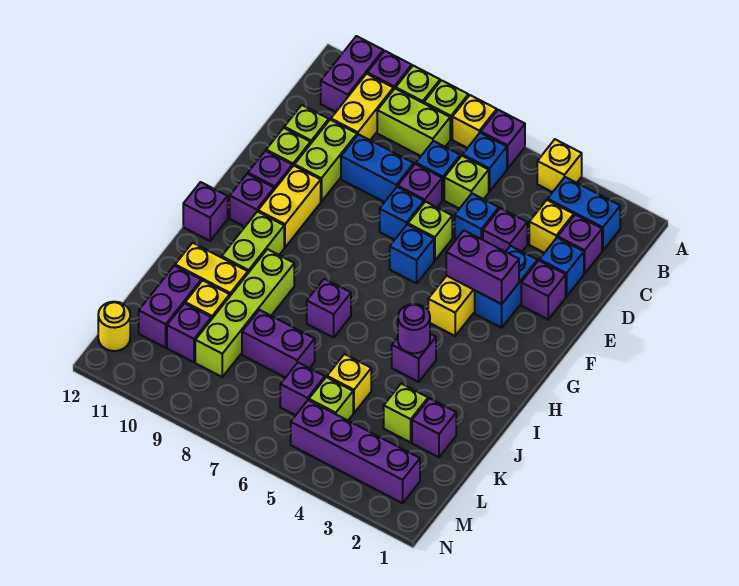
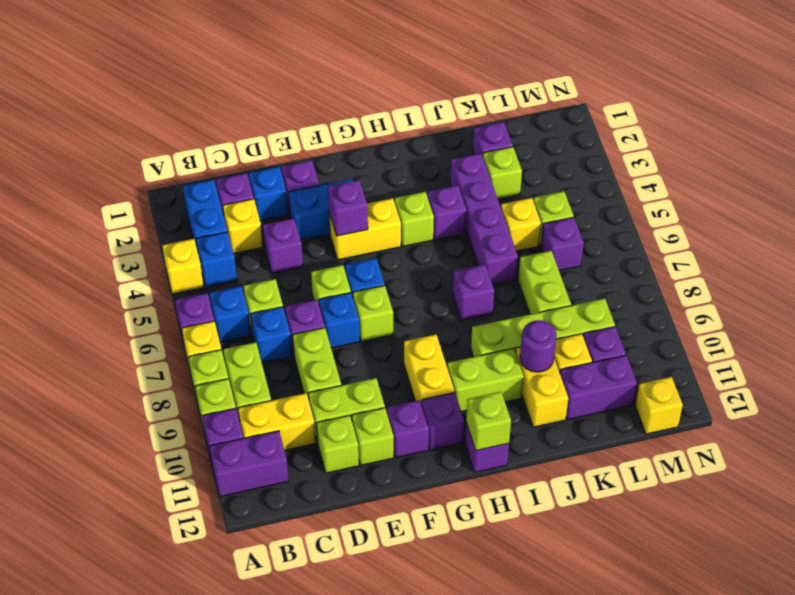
blue brick D5 level 1 -> blue brick B4 level 1
blue brick D8:D9 level 1 -> lime brick D8:D9 level 1
purple brick F3:F4 level 2 -> purple brick F4 level 2
none -> lime brick F7 level 1
yellow brick F10:G10 level 1 -> yellow brick G9:G10 level 1
none -> lime brick H4 level 1
none -> lime brick H12 level 2
purple round brick I4 level 2 -> purple round brick J10 level 2
purple brick K7:K8 level 1 -> lime brick K7:K8 level 1
purple brick M2:M5 level 1 -> purple brick J3:J6 level 1
yellow round brick M12 level 1 -> yellow brick M12 level 1

